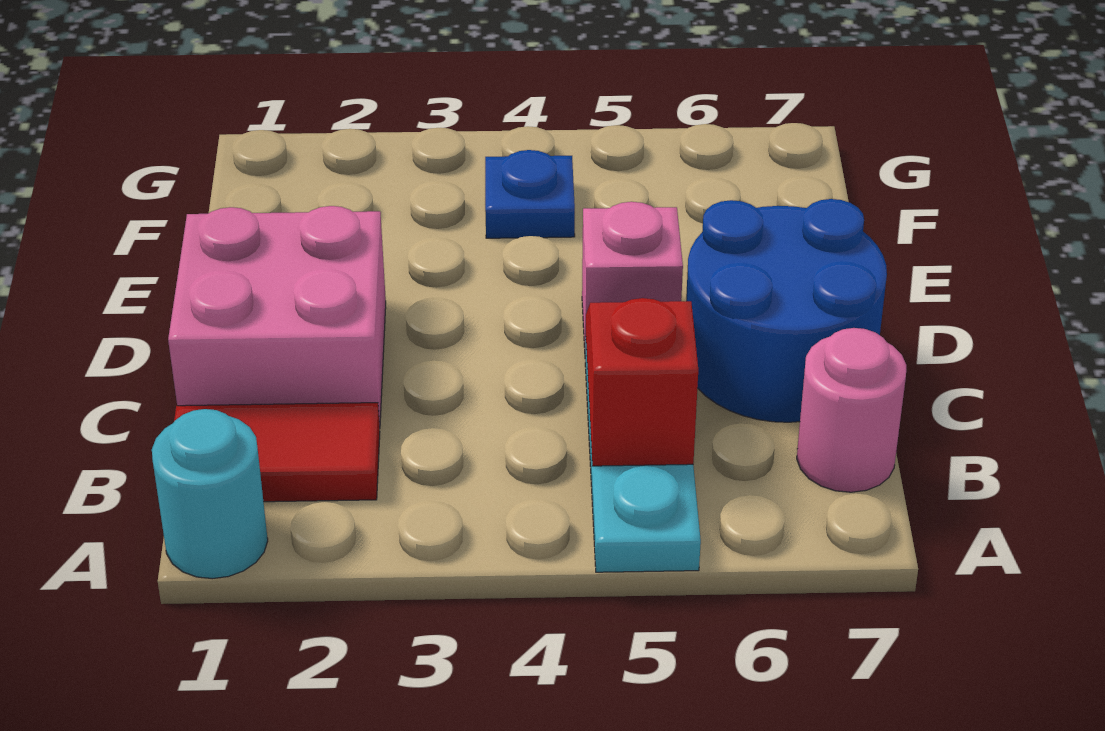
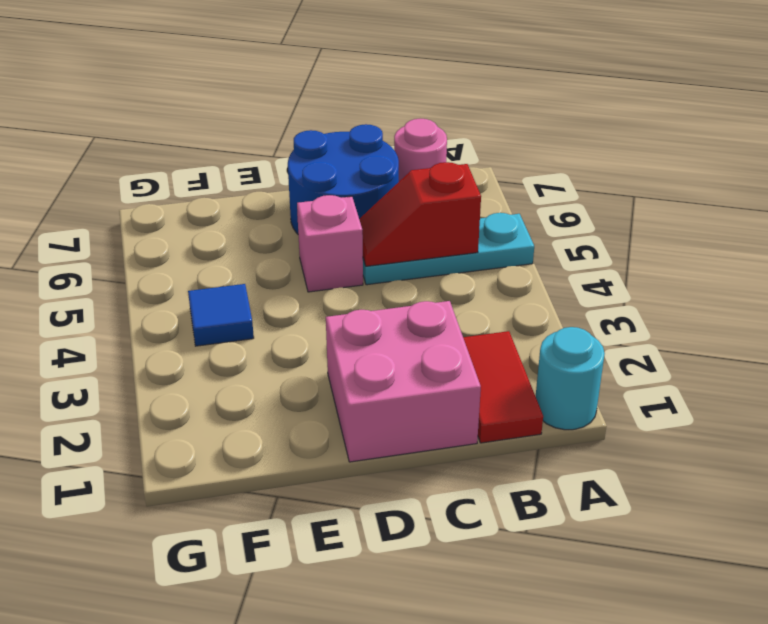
blue plate F4 level 1 -> blue tile F4 level 1

